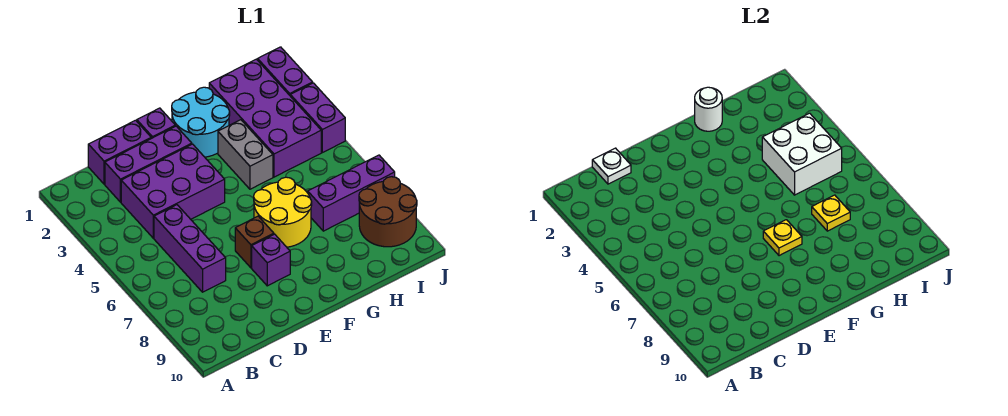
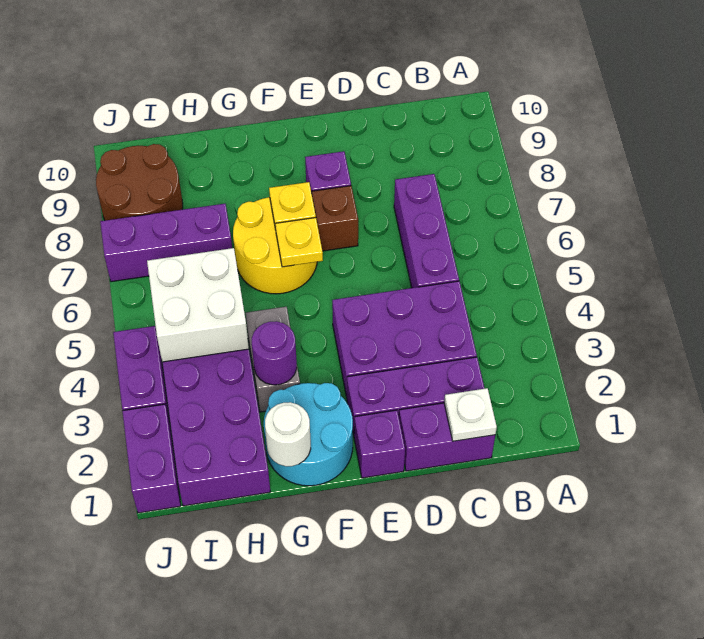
none -> purple round brick G3 level 2
yellow plate H7 level 2 -> yellow plate F6 level 2

